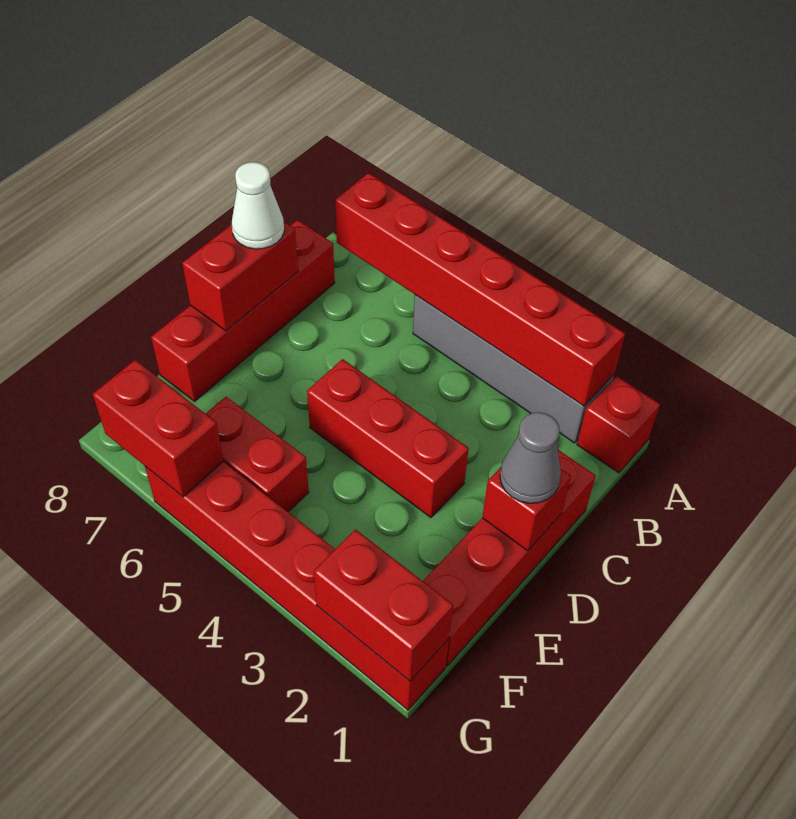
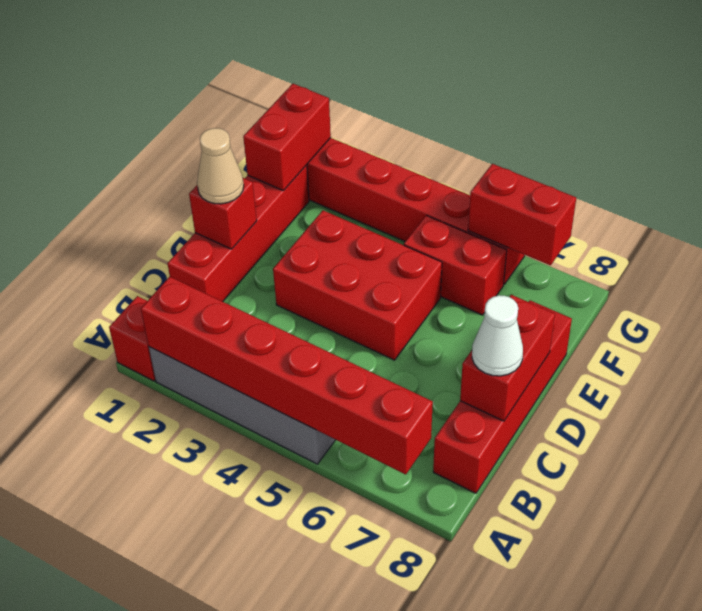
grey cone D1 level 3 -> tan cone D1 level 3
red brick D3:D5 level 1 -> red brick D3:E5 level 1
red brick G1:G2 level 2 -> red brick F1:G1 level 2

